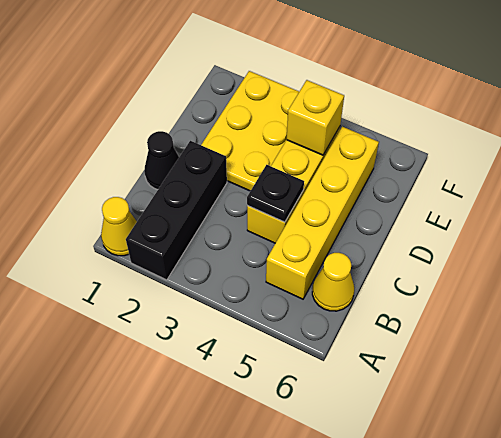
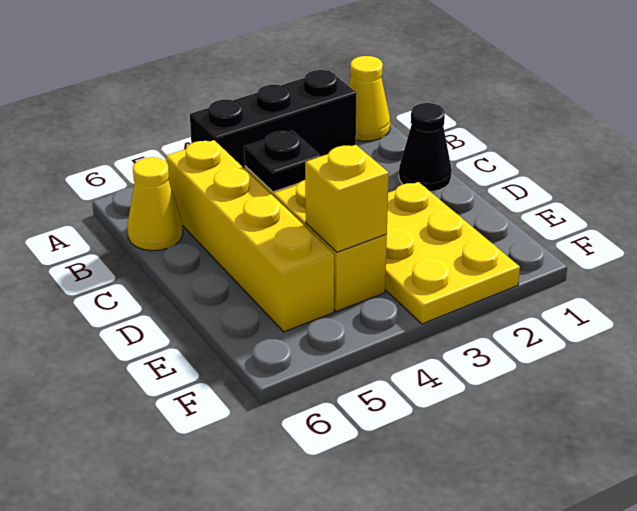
black brick A2:C2 level 1 -> black brick A2:A4 level 1

